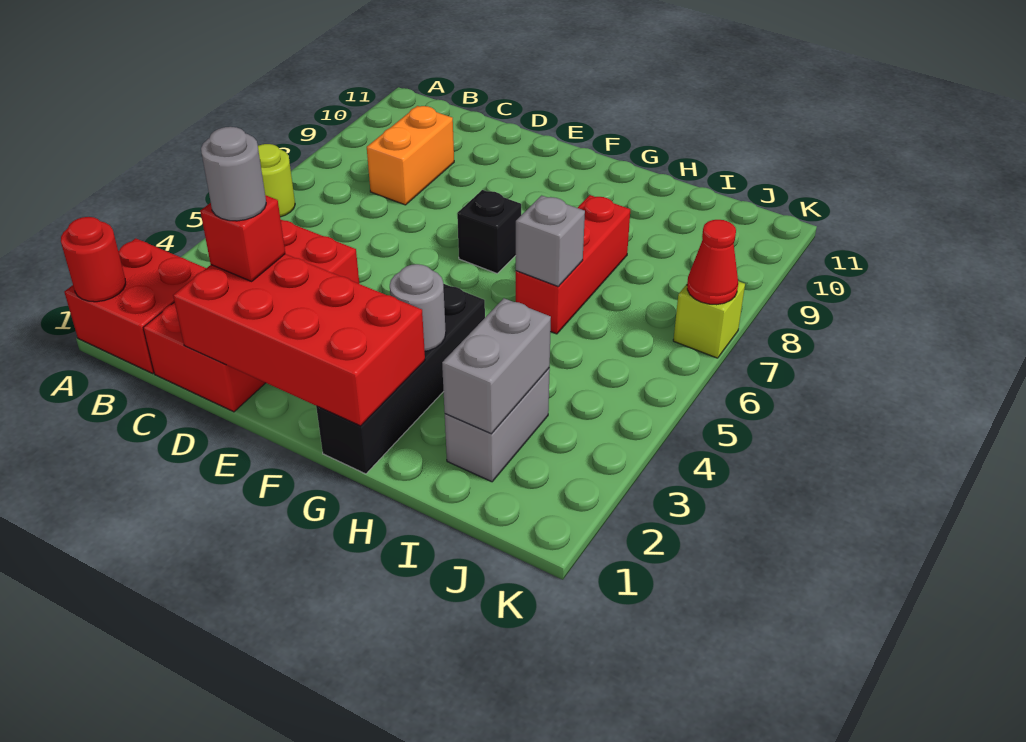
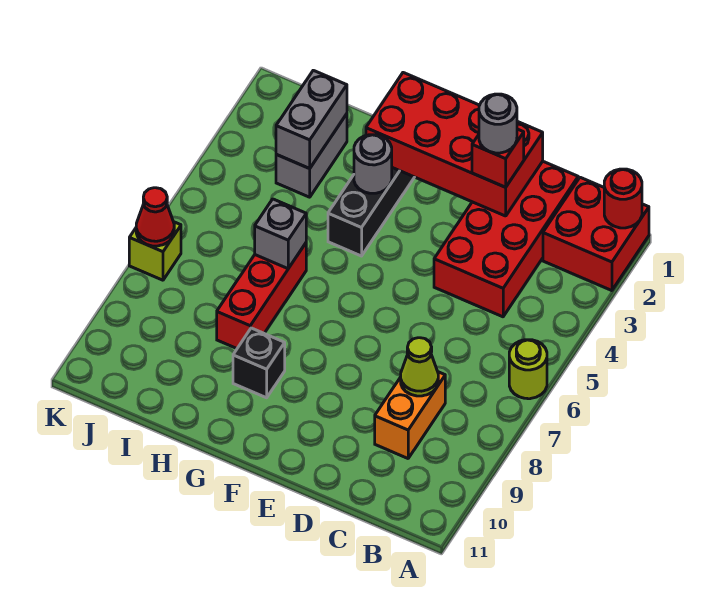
none -> lime cone C8 level 2
black brick F7 level 1 -> black brick G9 level 1

